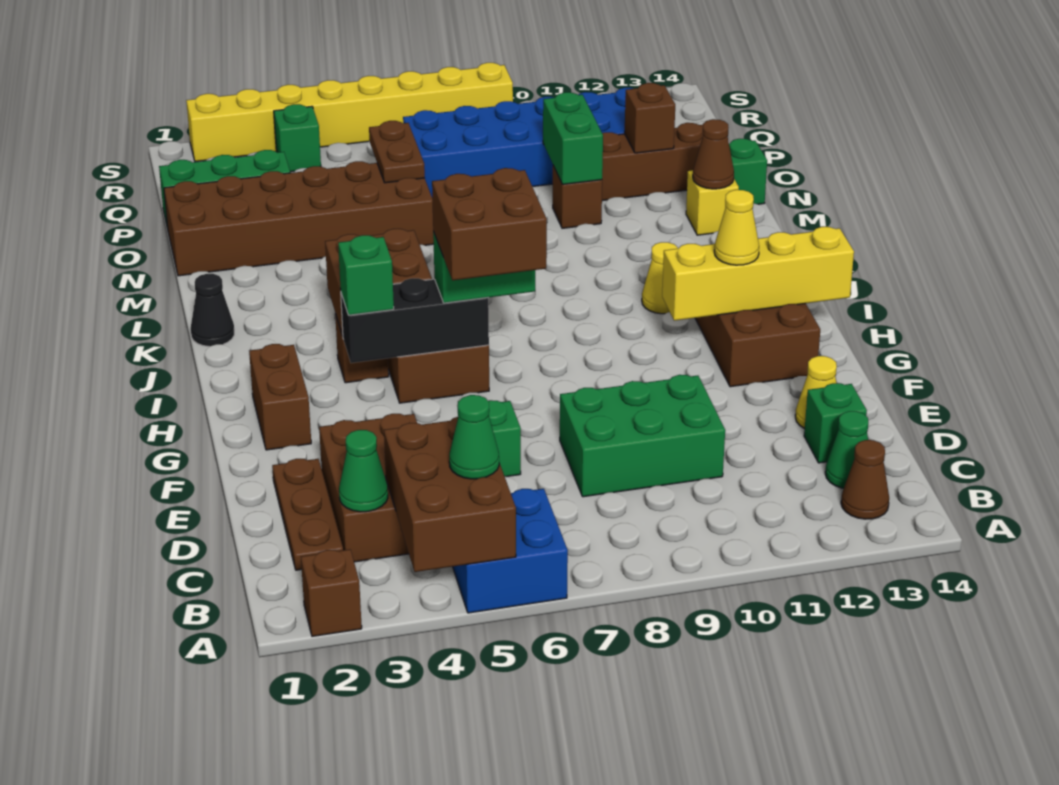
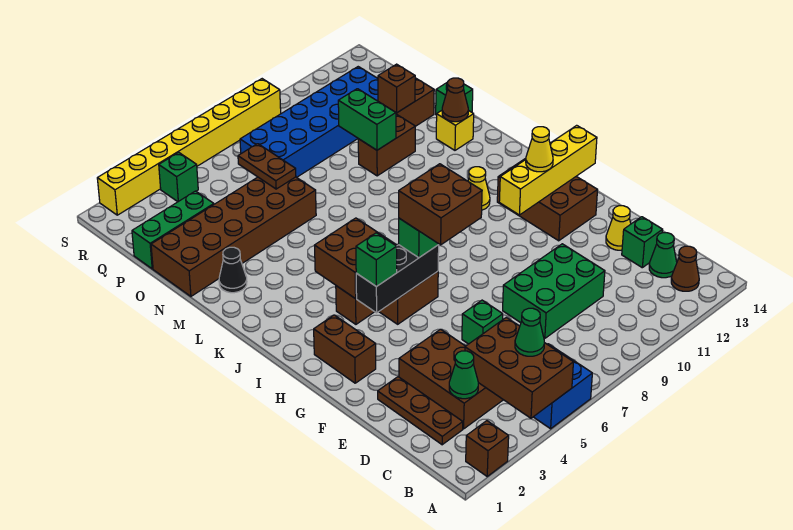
black cone K1 level 1 -> black cone M2 level 1
brown brick N10 level 1 -> brown brick N10:N11 level 1

